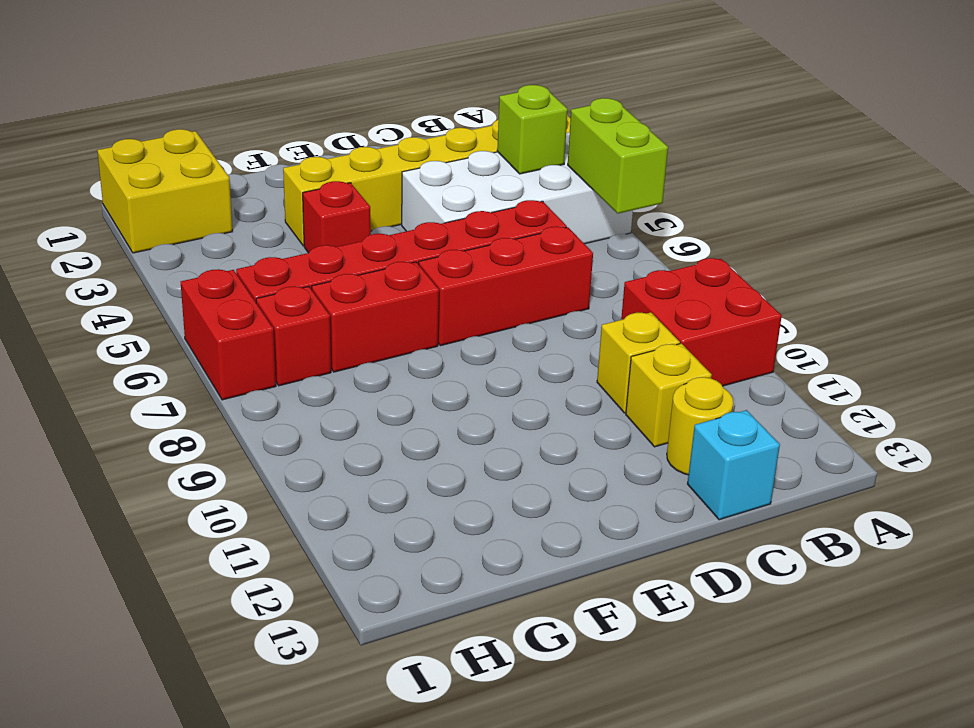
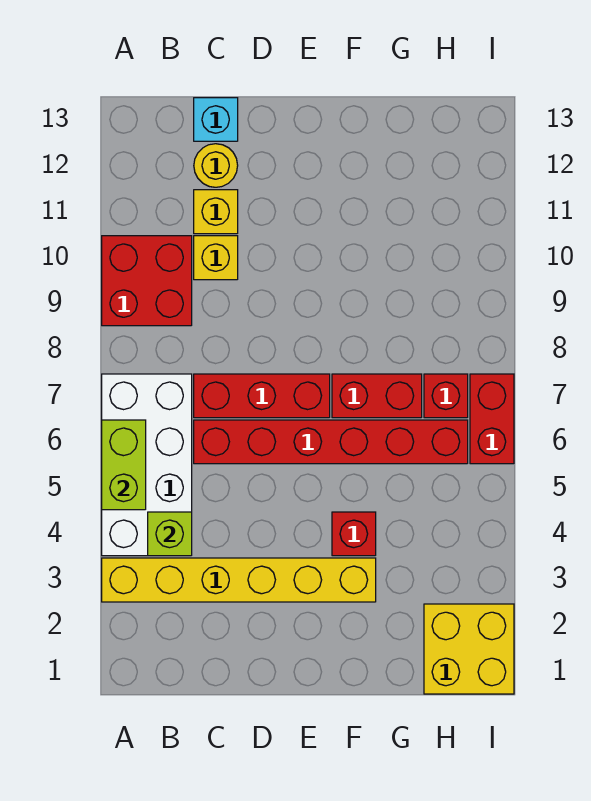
white brick A4:D5 level 1 -> white brick A4:B7 level 1

